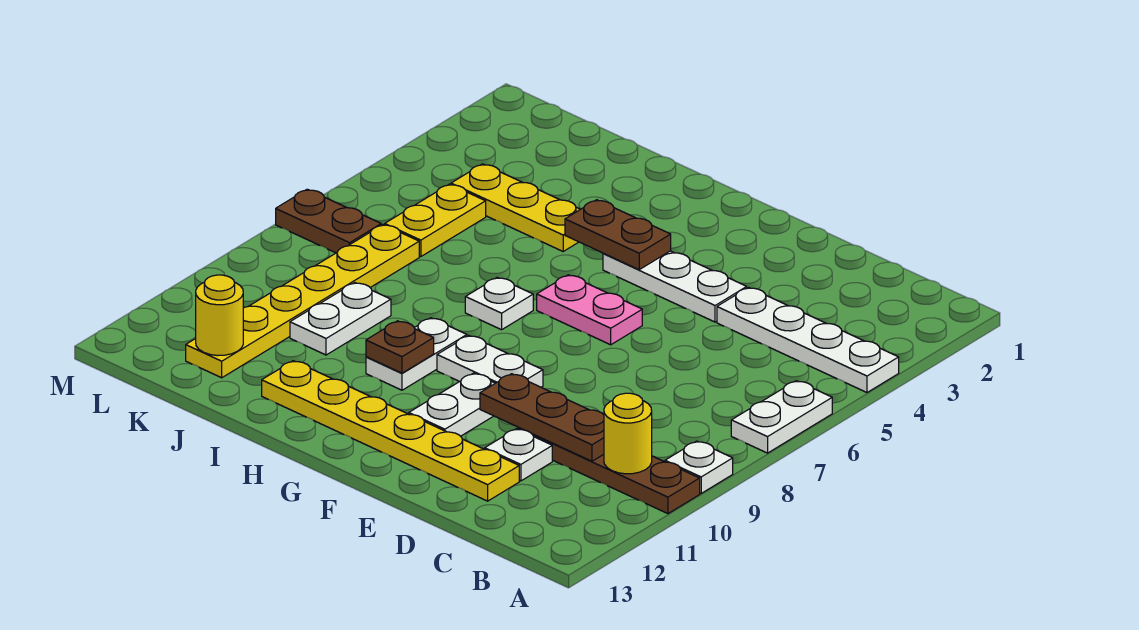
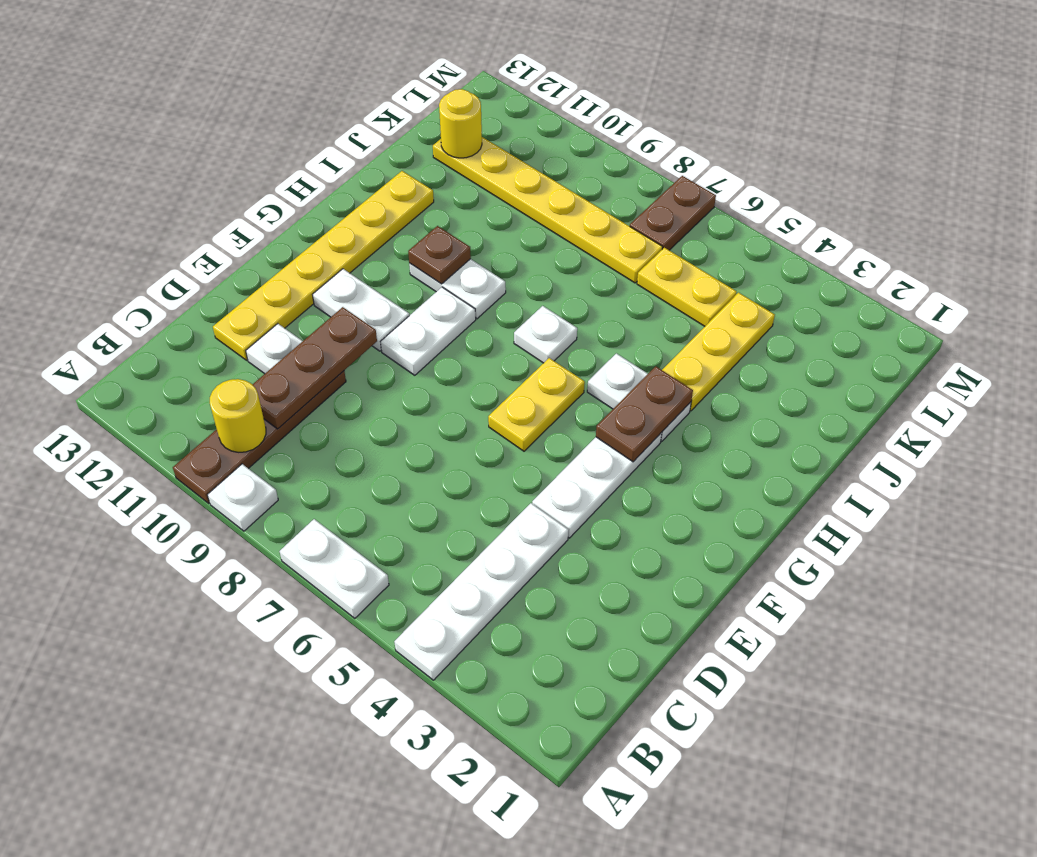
pink plate F6:G6 level 1 -> yellow plate F6:G6 level 1
white plate J9:J10 level 1 -> white plate H4:H5 level 1

